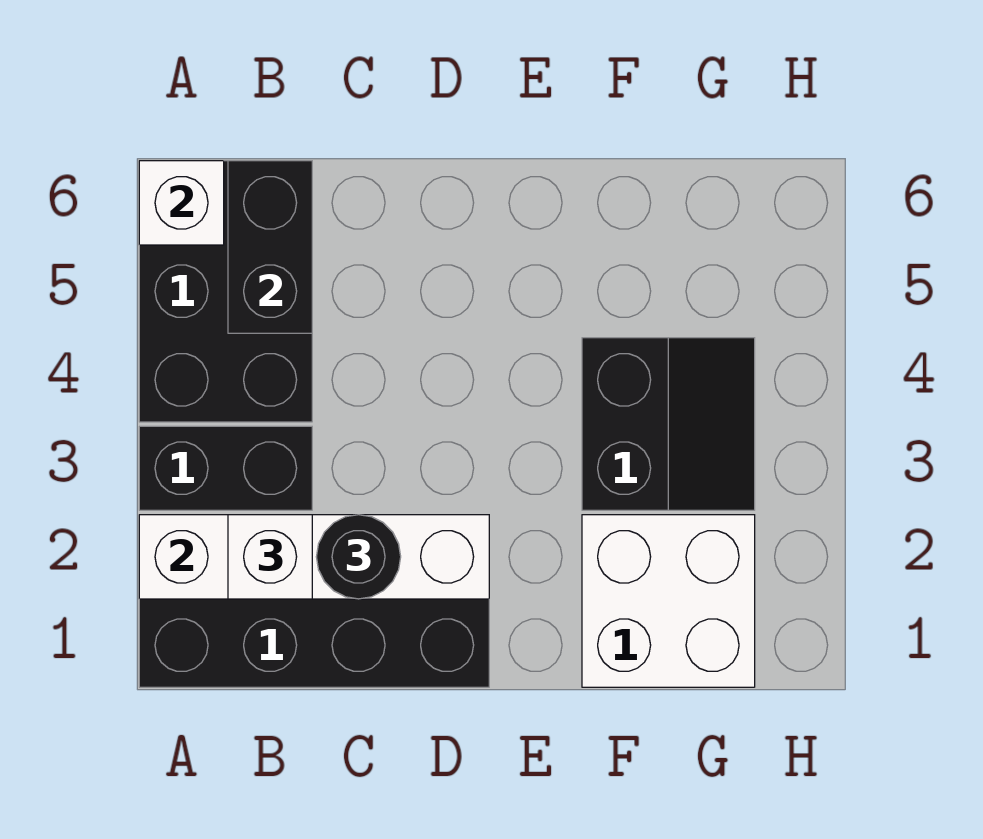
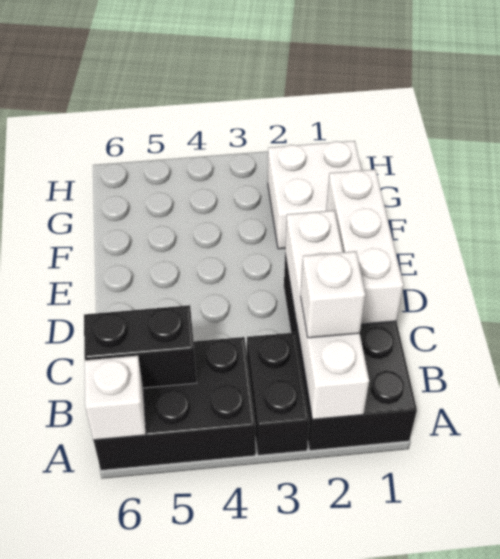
none -> white brick C1:E1 level 2
black round brick C2 level 3 -> none
black slope F3:G4 level 1 top F -> none

